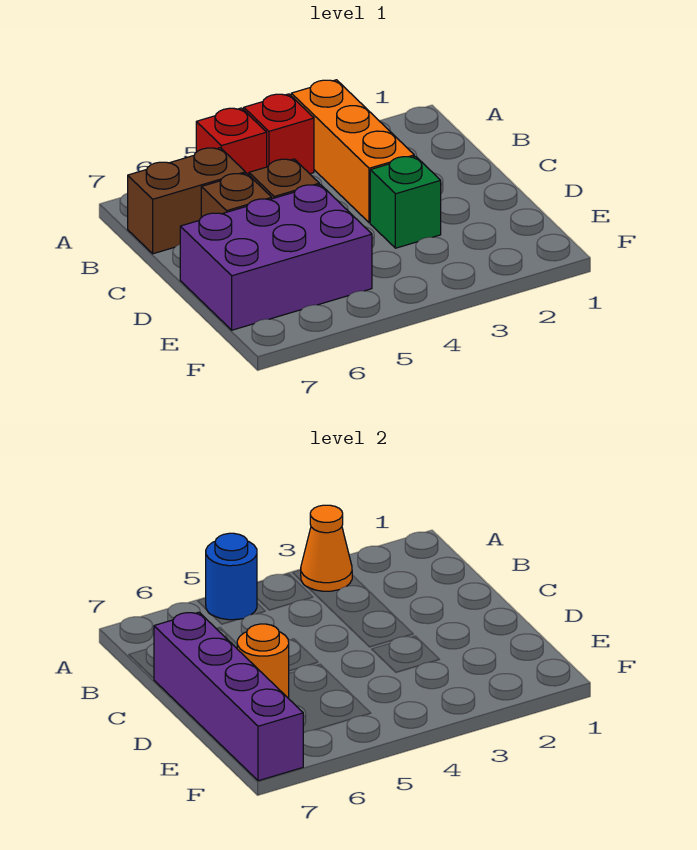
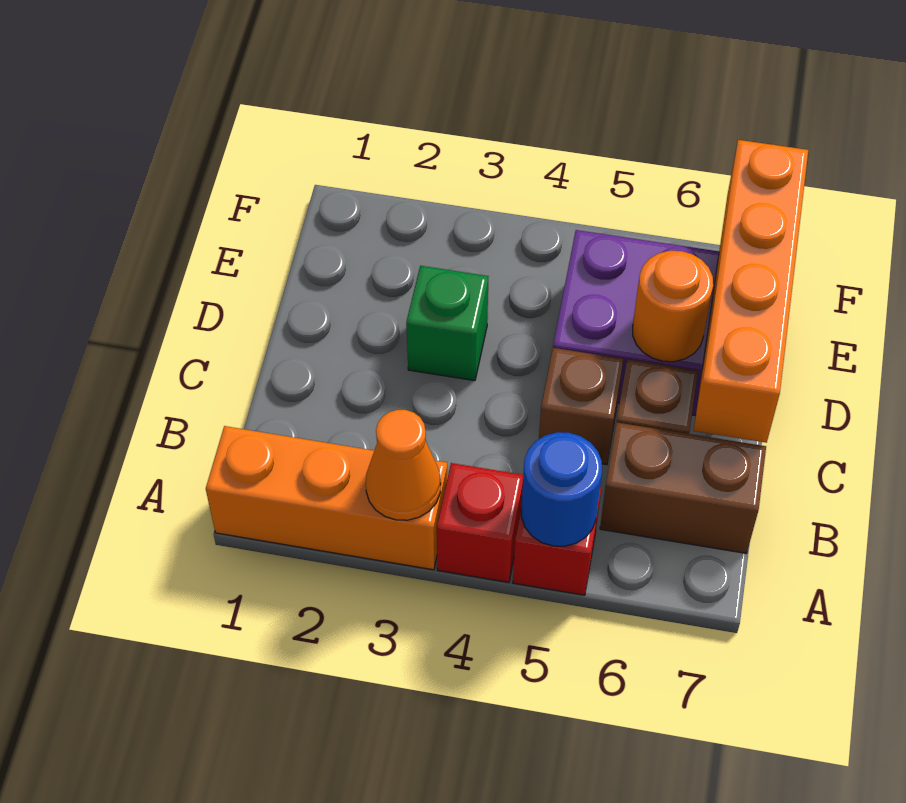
orange brick A3:C3 level 1 -> orange brick A1:A3 level 1
purple brick C7:F7 level 2 -> orange brick C7:F7 level 2

